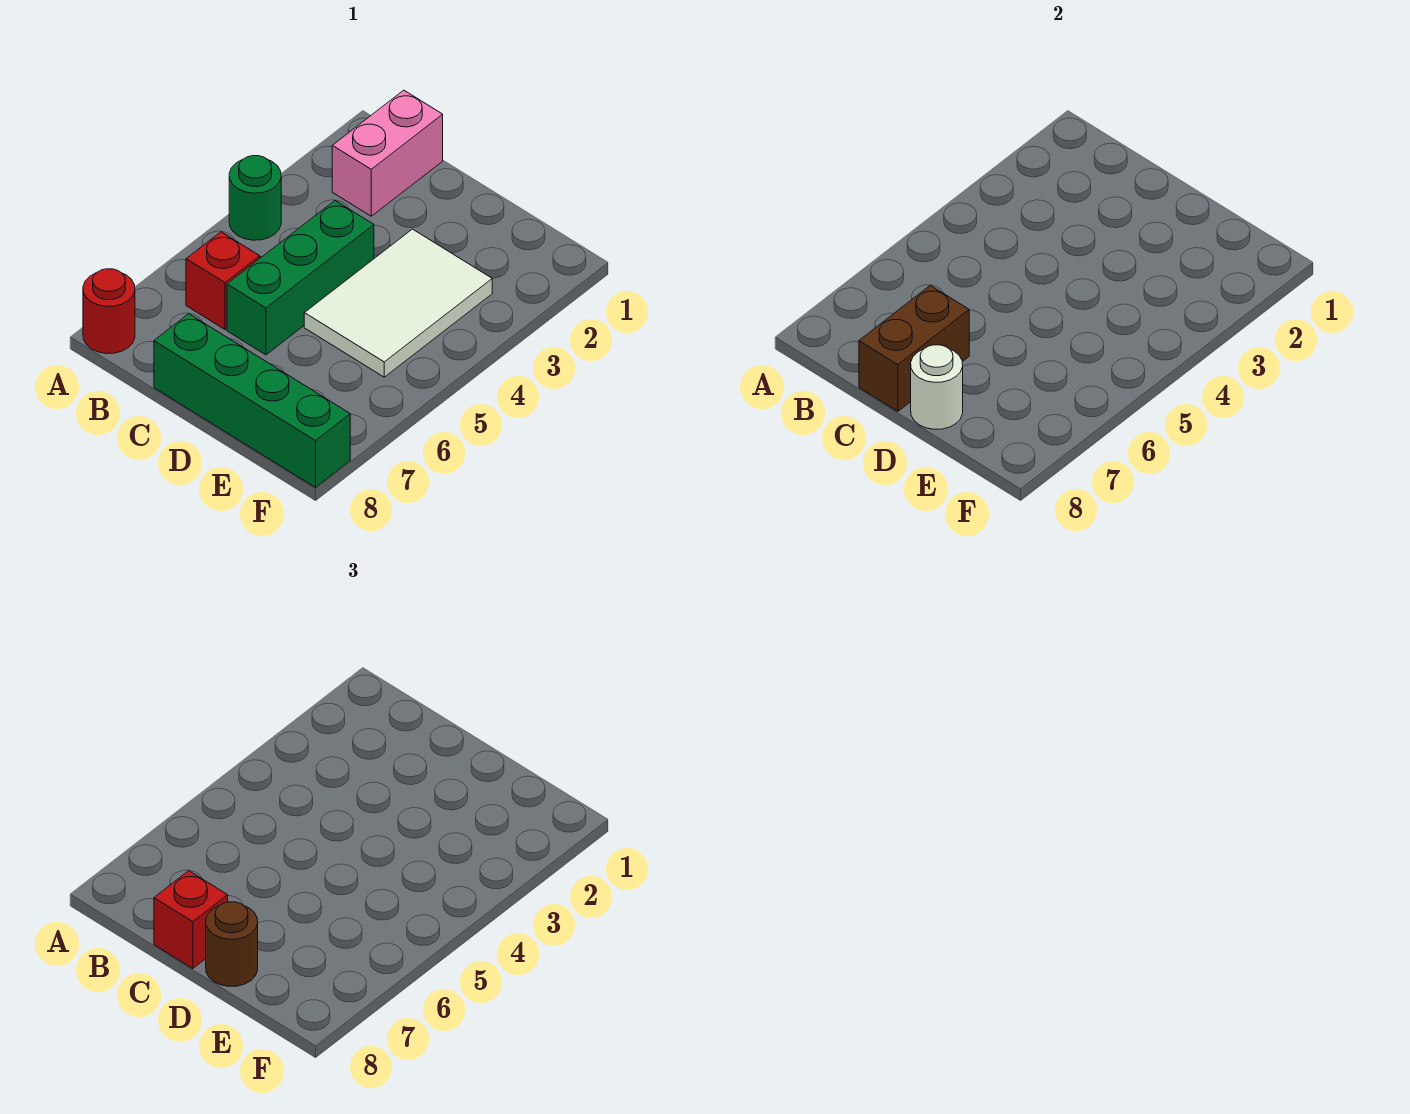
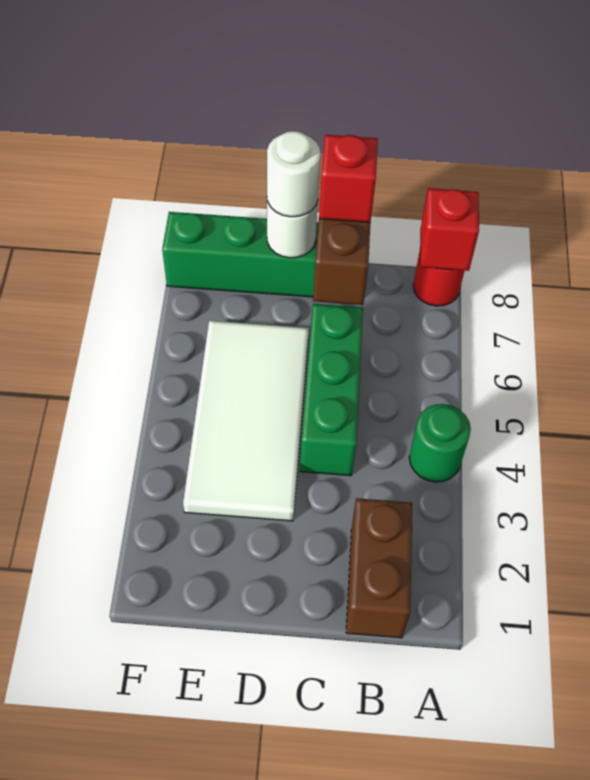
pink brick B1:B2 level 1 -> brown brick B1:B2 level 1
red brick B6 level 1 -> red brick A8 level 2
white tile D3:E5 level 1 -> white tile D3:E6 level 1
brown round brick D8 level 3 -> white round brick D8 level 3

